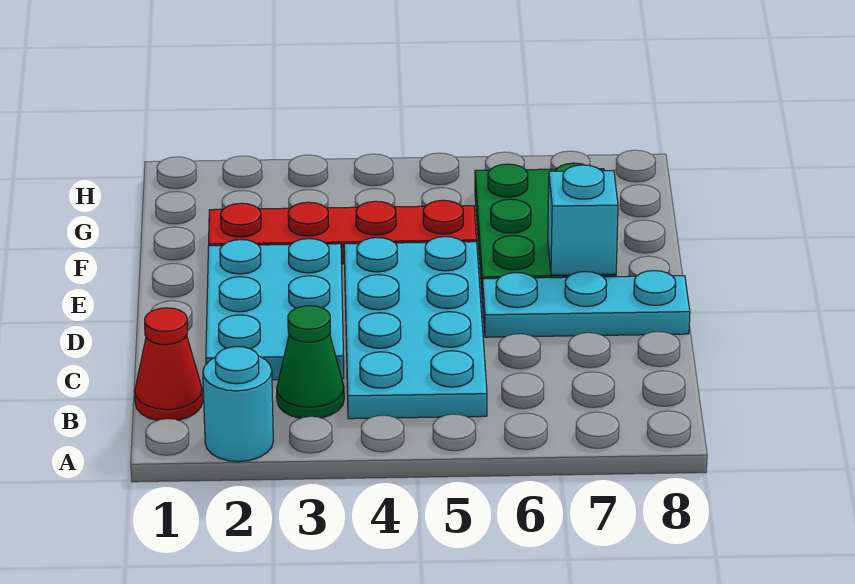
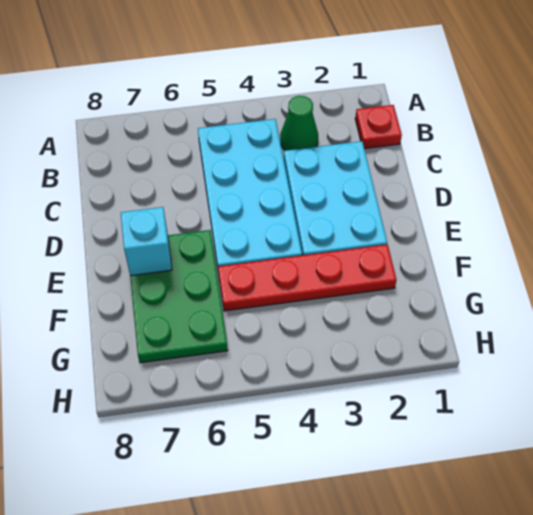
cyan round brick A2 level 1 -> none
red cone B1 level 1 -> red plate B1 level 1
cyan plate D6:D8 level 1 -> none

